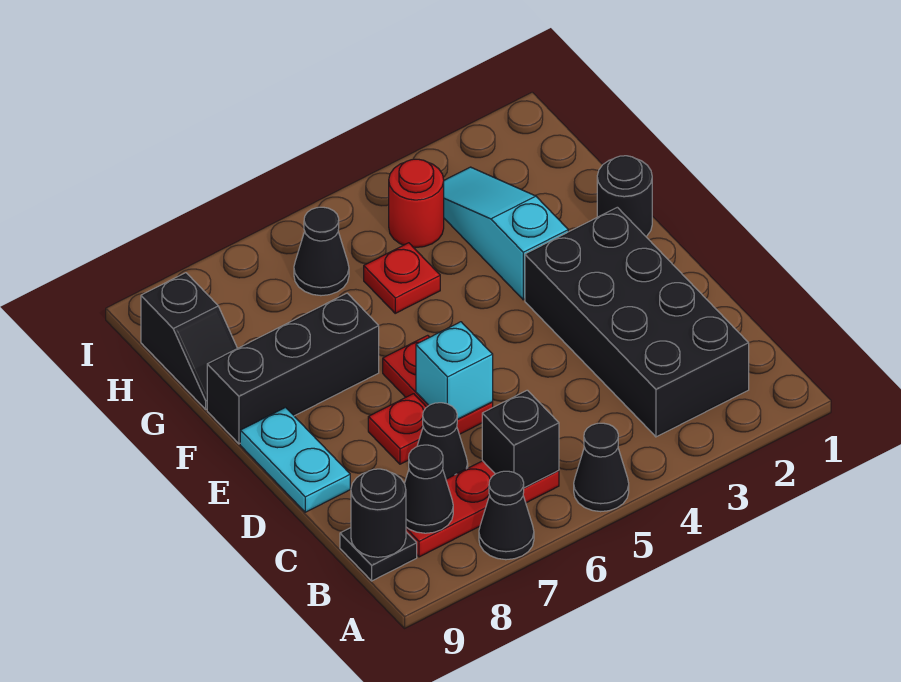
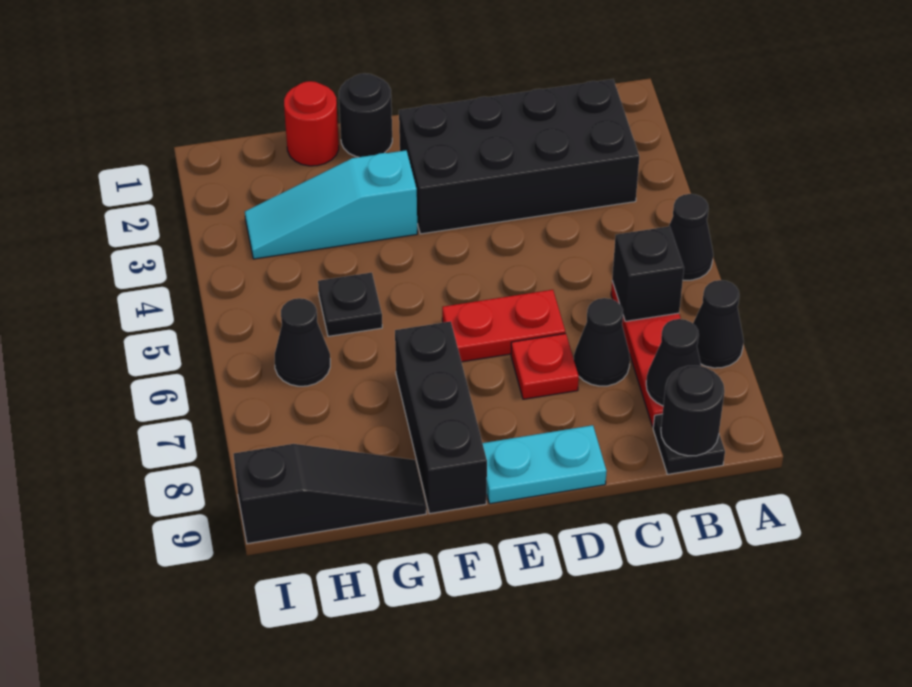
cyan brick D6 level 2 -> none
red plate G5 level 1 -> black plate G5 level 1
black slope G9:H9 level 1 top H -> black slope G9:I9 level 1 top I
red round brick H4 level 1 -> red round brick G1 level 1

